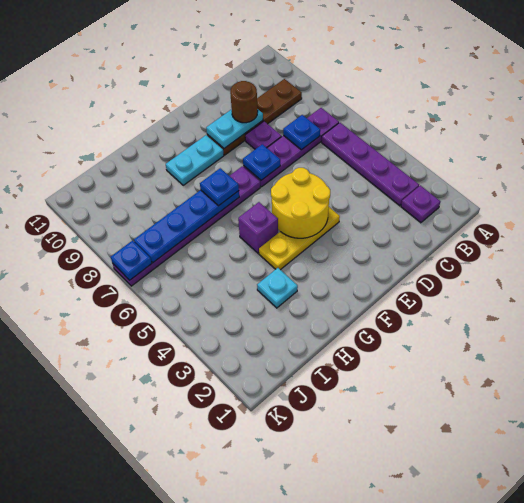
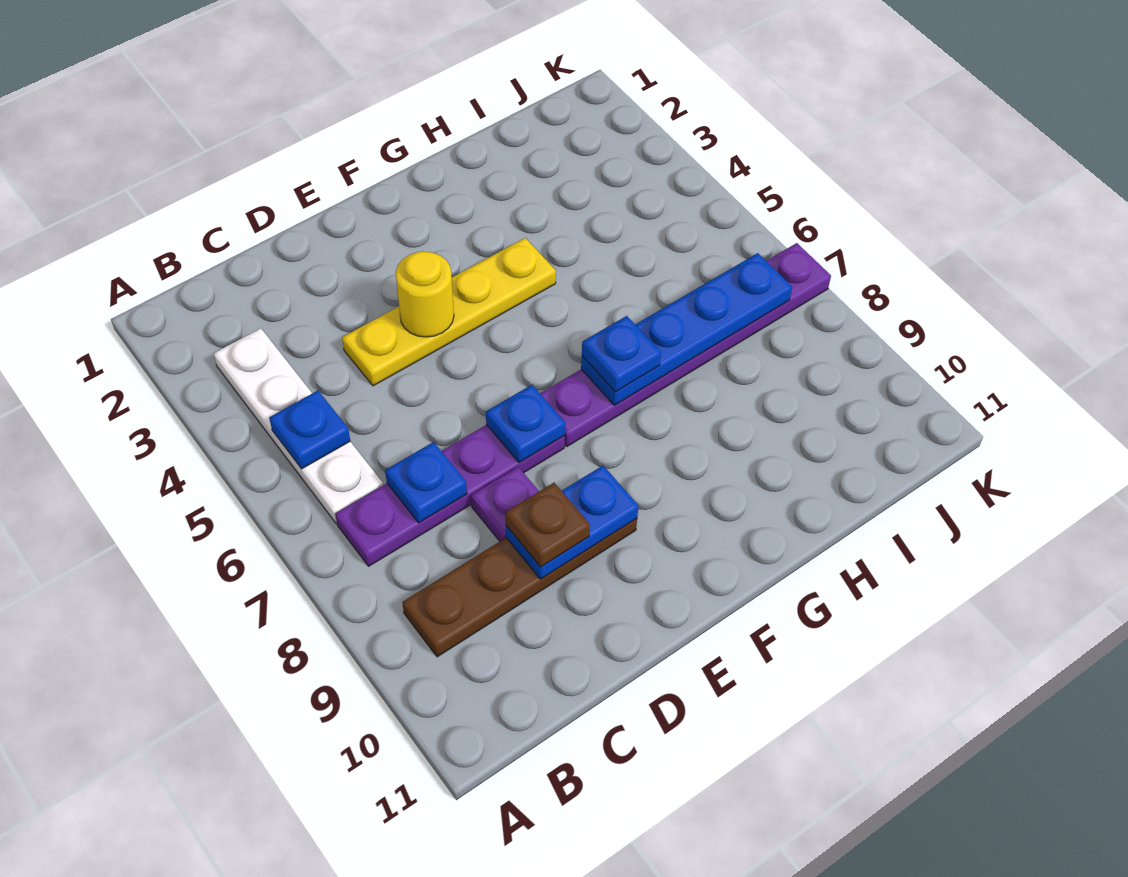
purple plate B2 level 1 -> none
purple plate B3:B6 level 1 -> white plate B3:B6 level 1
cyan plate D9:E9 level 2 -> blue plate D9:E9 level 2
brown round brick D9 level 3 -> brown plate D9 level 3
yellow plate E4:G4 level 1 -> yellow plate D4:G4 level 1
yellow round brick E4:F5 level 2 -> yellow round brick E4 level 2
cyan plate F9:G9 level 1 -> none
purple brick G5 level 1 -> none
cyan plate H3 level 1 -> none
blue plate K7 level 2 -> blue plate B5 level 2

